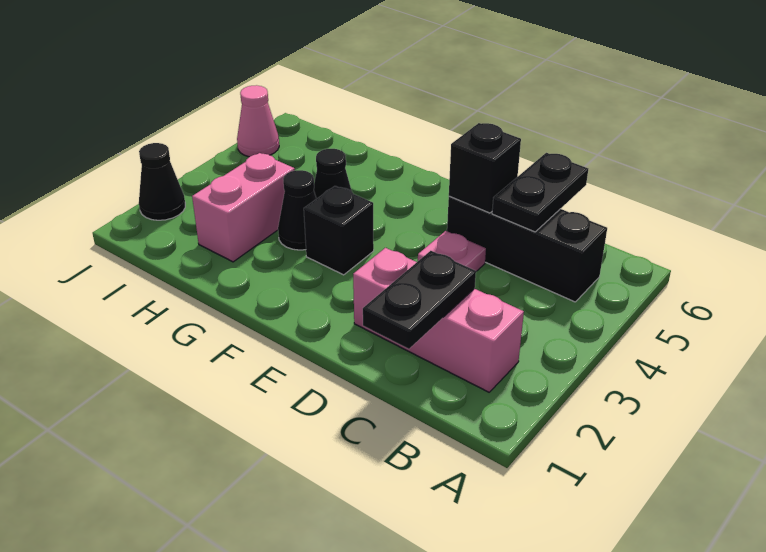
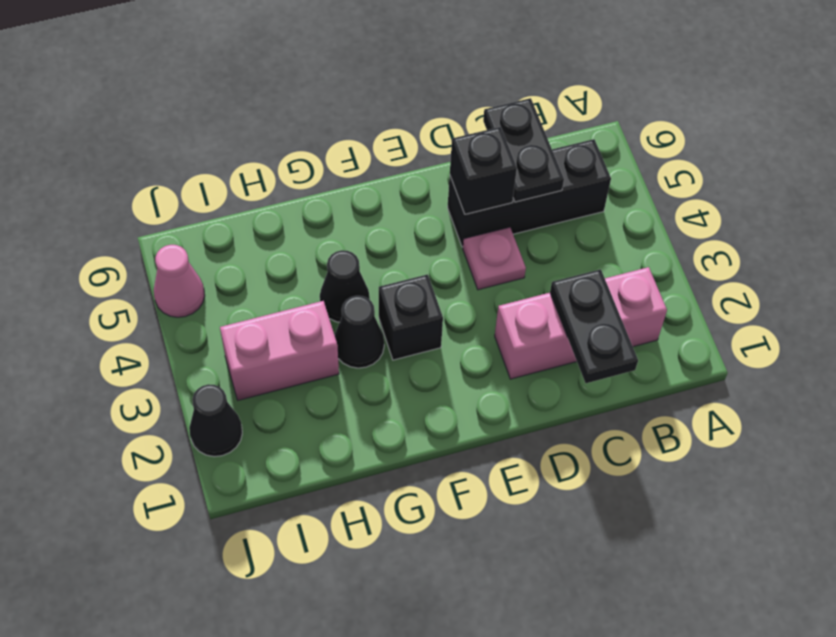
pink brick H2:H3 level 1 -> pink brick H3:I3 level 1

